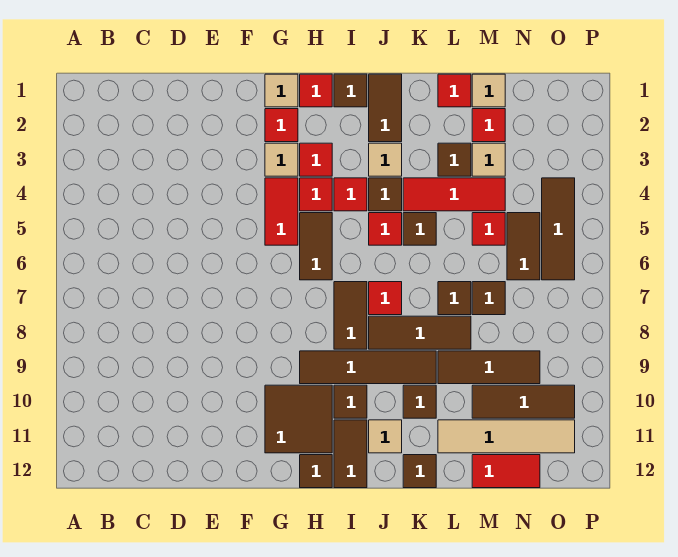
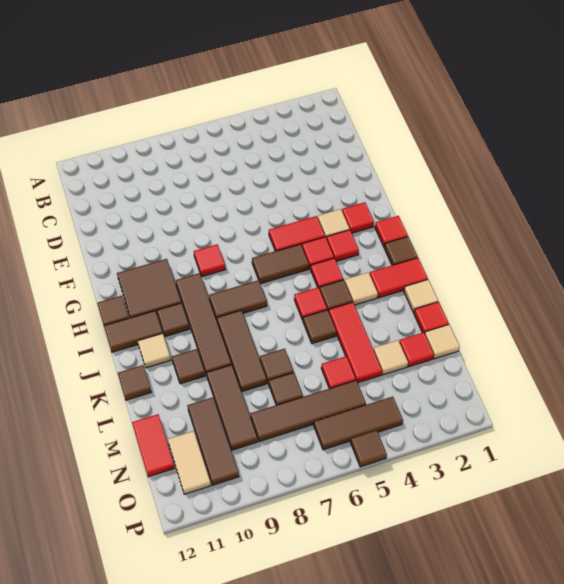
tan tile G1 level 1 -> tan tile K1 level 1
brown tile J1:J2 level 1 -> red tile J1:J2 level 1
red tile J7 level 1 -> red tile G8 level 1
brown tile L3 level 1 -> brown tile P5 level 1
tan tile L11:O11 level 1 -> tan tile N11:O11 level 1
brown tile N5:N6 level 1 -> brown tile N5:N8 level 1

